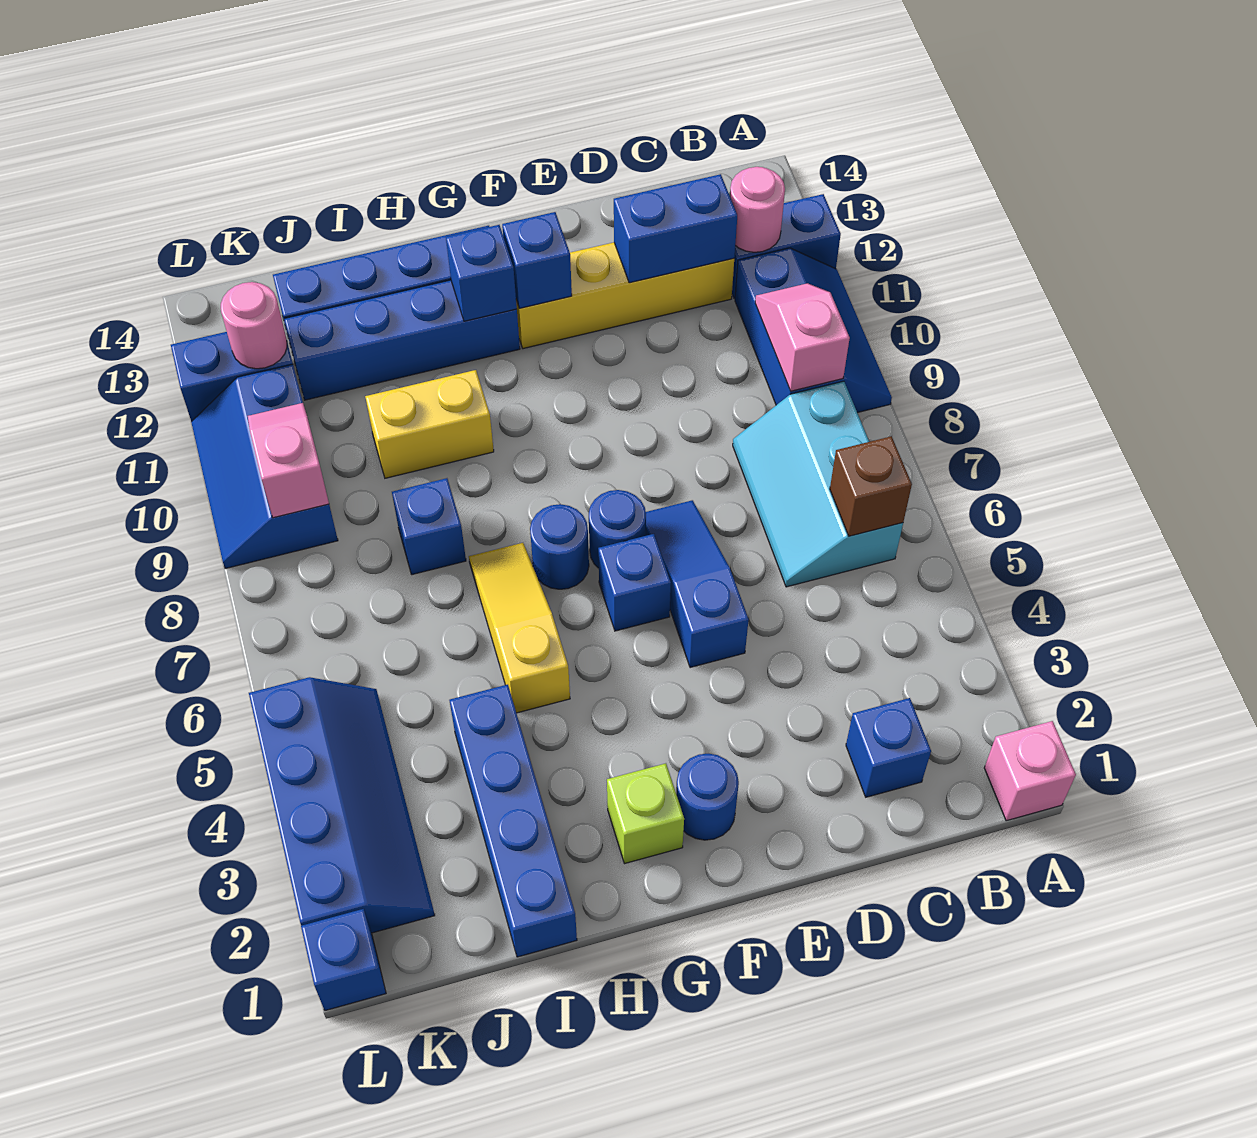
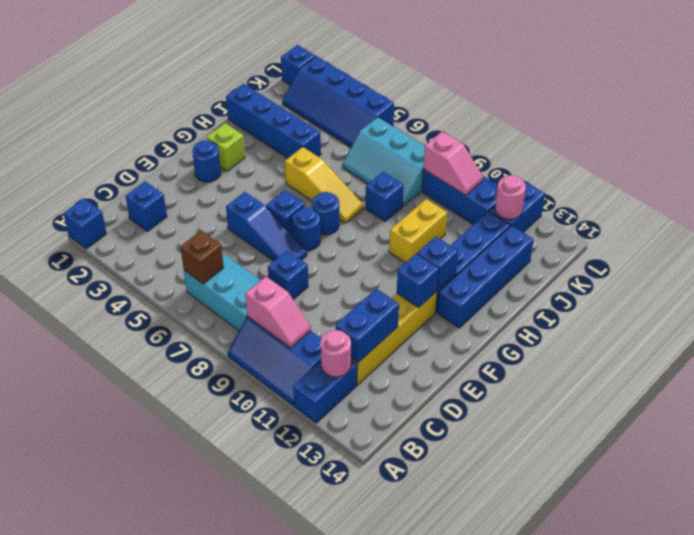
pink brick A1 level 1 -> blue brick A1 level 1
none -> blue brick D8 level 1
none -> cyan slope J6:K8 level 1 top K

